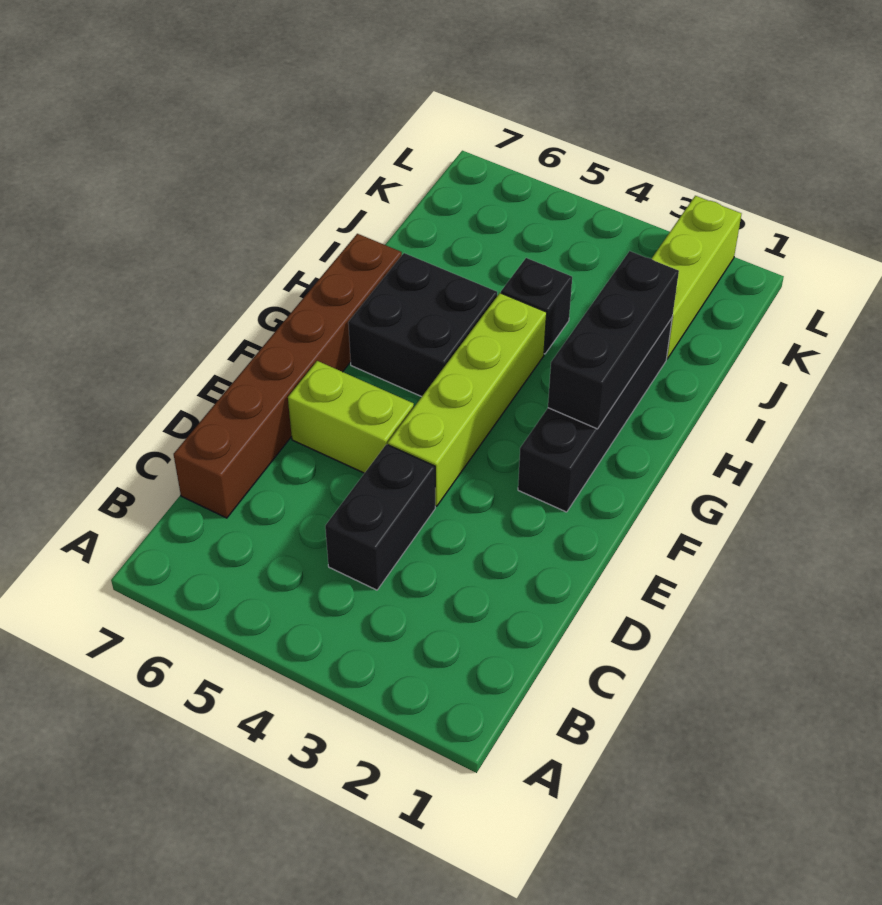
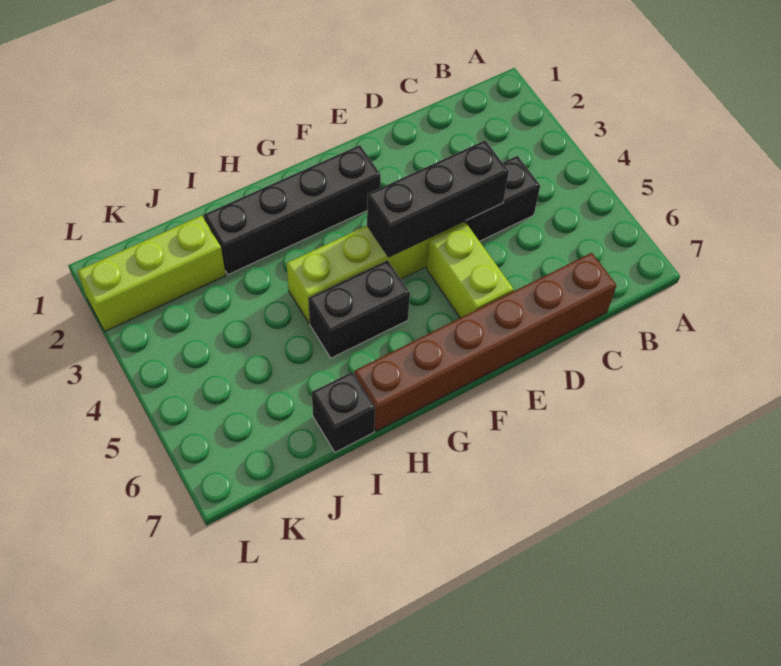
black brick G2:I2 level 2 -> black brick D4:F4 level 2
black brick G5:H6 level 1 -> black brick G5:H5 level 1
black brick I4 level 1 -> black brick I7 level 1

